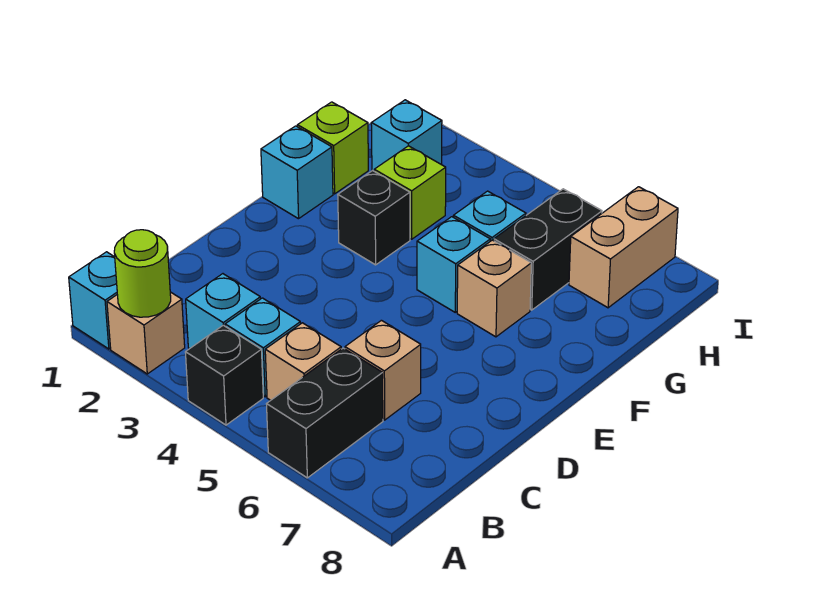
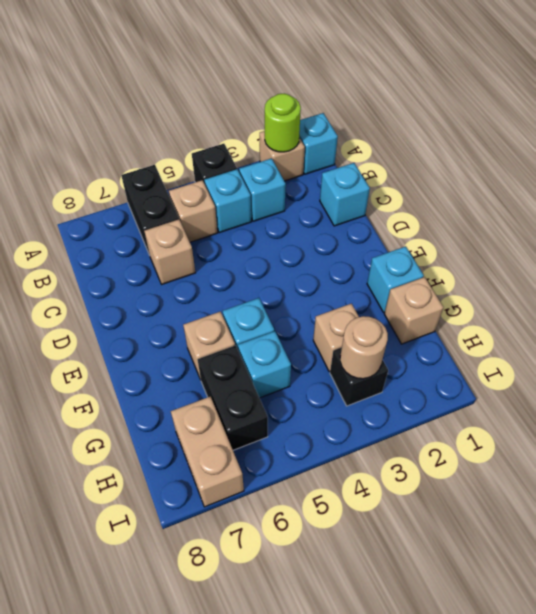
black brick F3 level 1 -> black brick H3 level 1
lime brick G1 level 1 -> tan brick G1 level 1
lime brick G3 level 1 -> tan brick G3 level 1
cyan brick H2 level 1 -> cyan brick C1 level 1
none -> tan round brick H3 level 2

